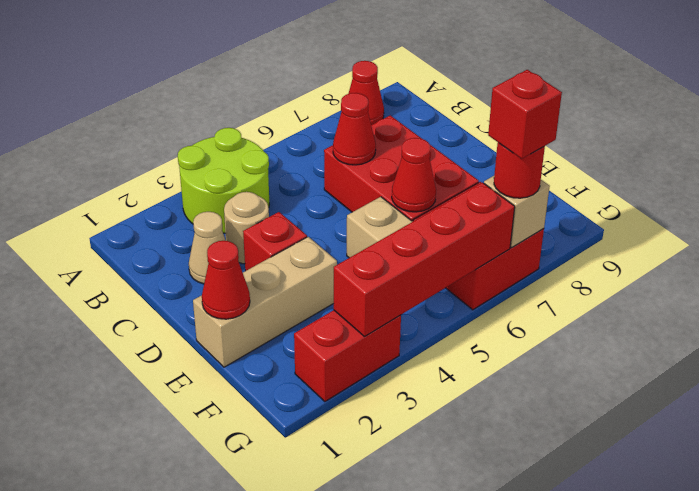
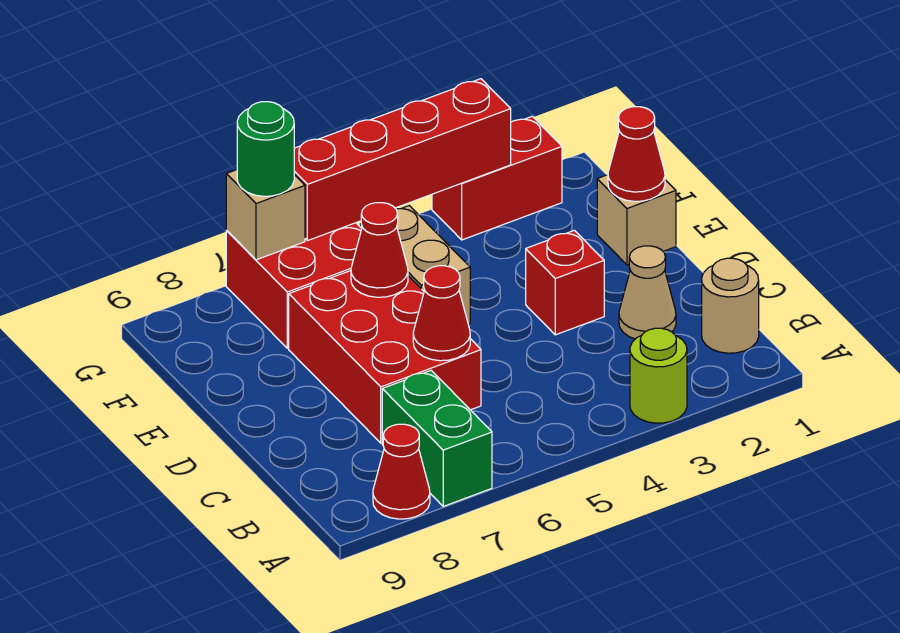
lime round brick A3:B4 level 1 -> lime round brick A3 level 1
none -> green brick A7:B7 level 1
tan round brick C3 level 1 -> tan round brick B1 level 1
tan brick E1:E3 level 1 -> tan brick E1 level 1
red round brick G7 level 3 -> green round brick G7 level 3
red brick G7 level 4 -> none

